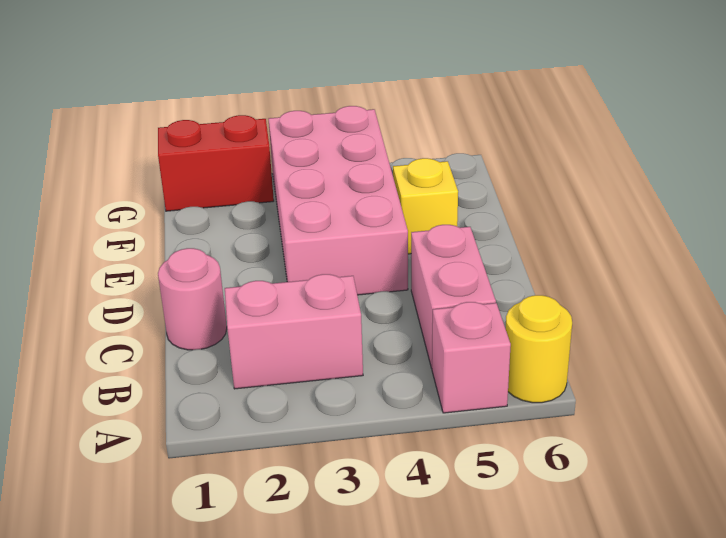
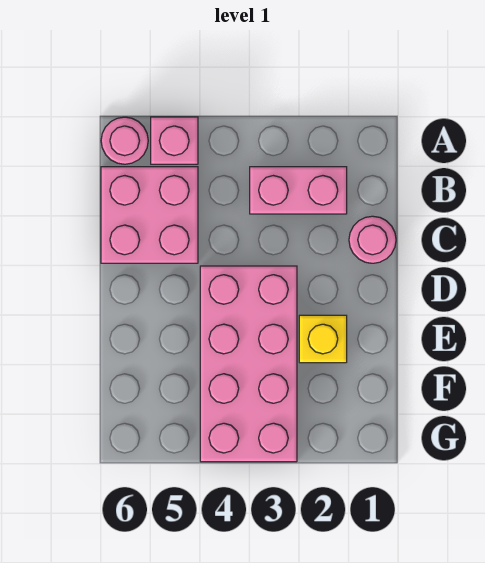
yellow round brick A6 level 1 -> pink round brick A6 level 1
pink brick B5:C5 level 1 -> pink brick B5:C6 level 1
yellow brick E5 level 1 -> yellow brick E2 level 1
red brick G1:G2 level 1 -> none

